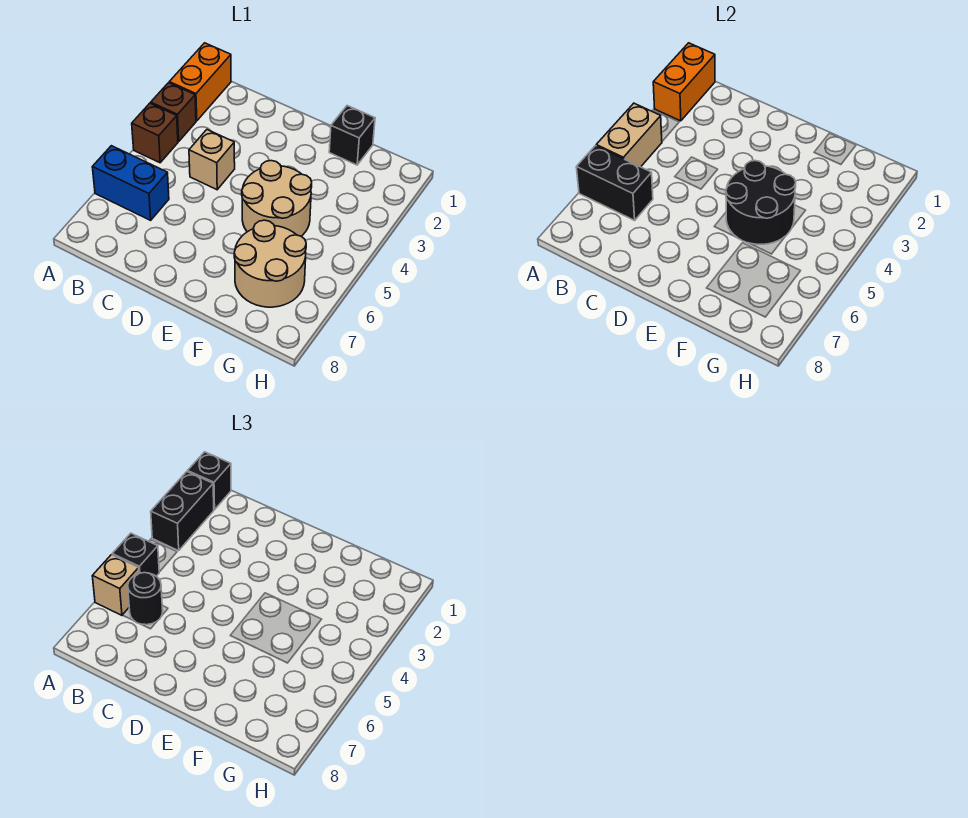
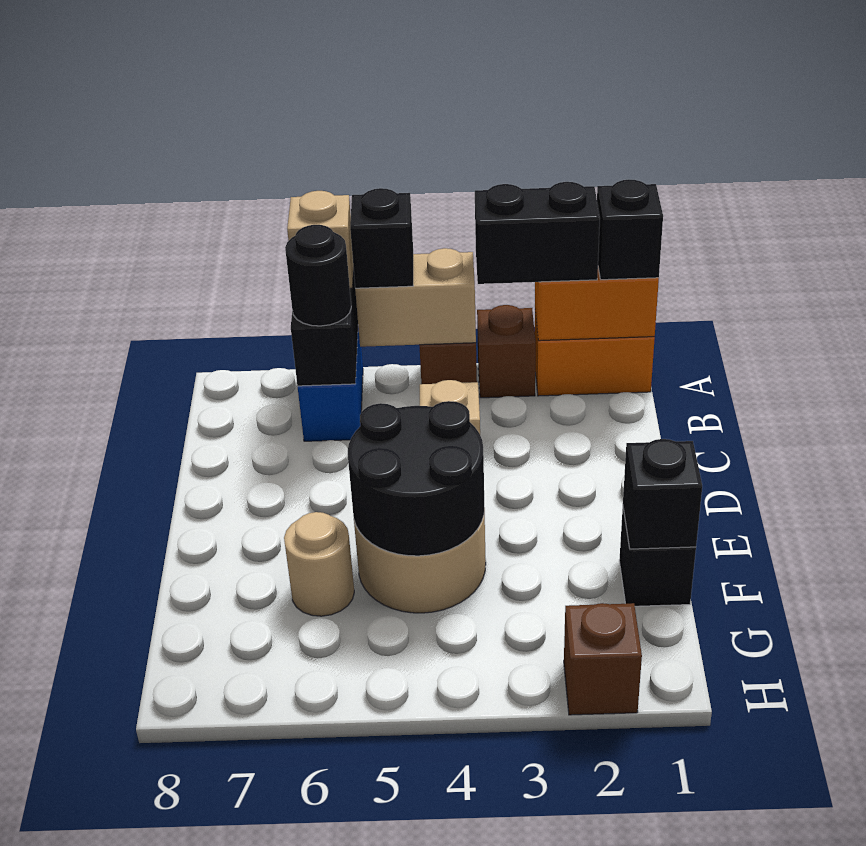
none -> black brick F1 level 2
tan round brick F6:G7 level 1 -> tan round brick F6 level 1
none -> brown brick H2 level 1

